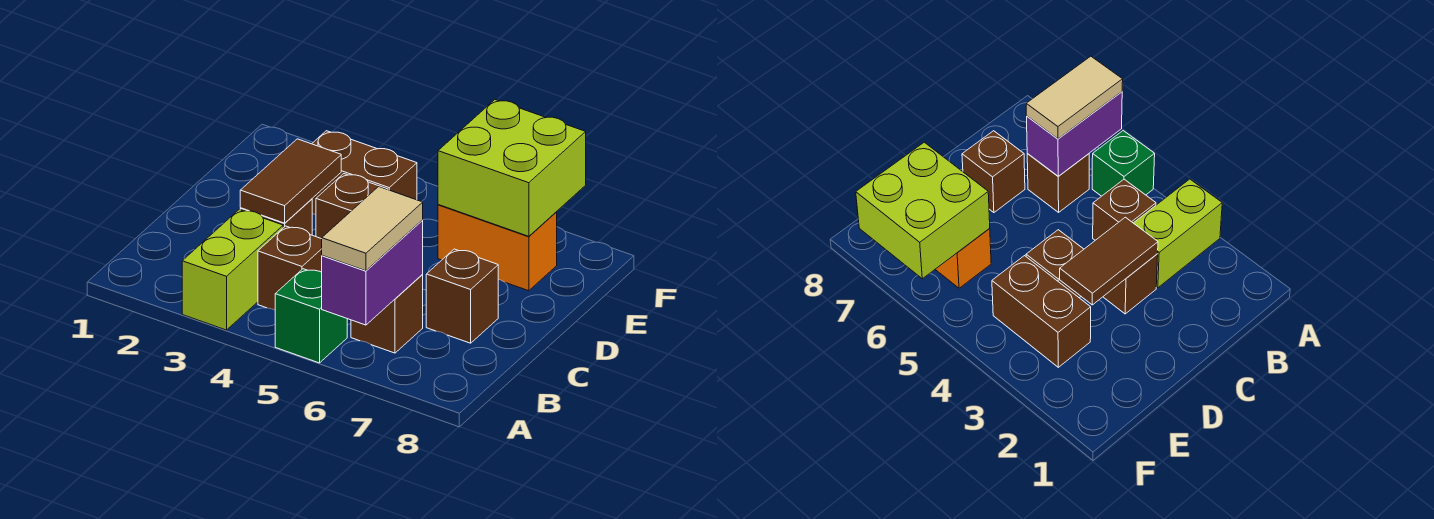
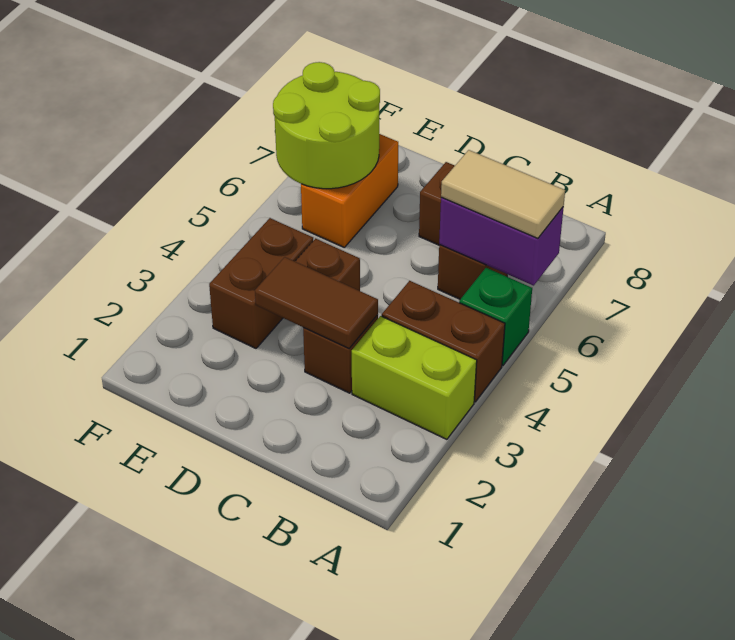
brown brick B4 level 1 -> brown brick A4:B4 level 1
lime brick E6:F7 level 2 -> lime round brick E6:F7 level 2

